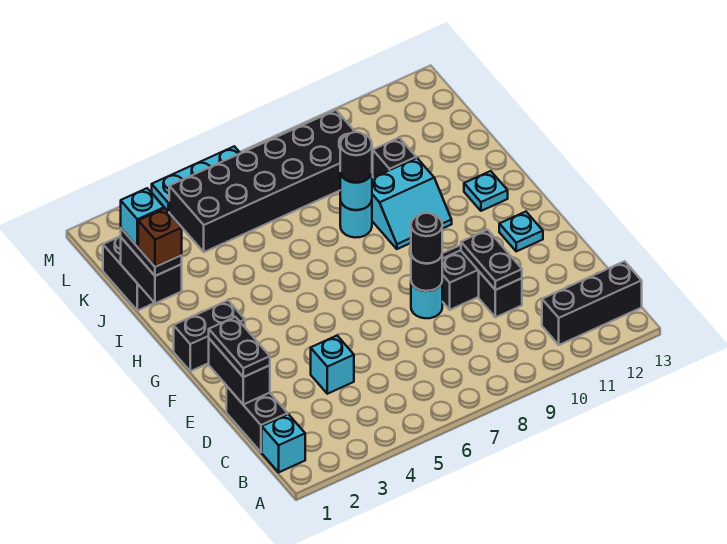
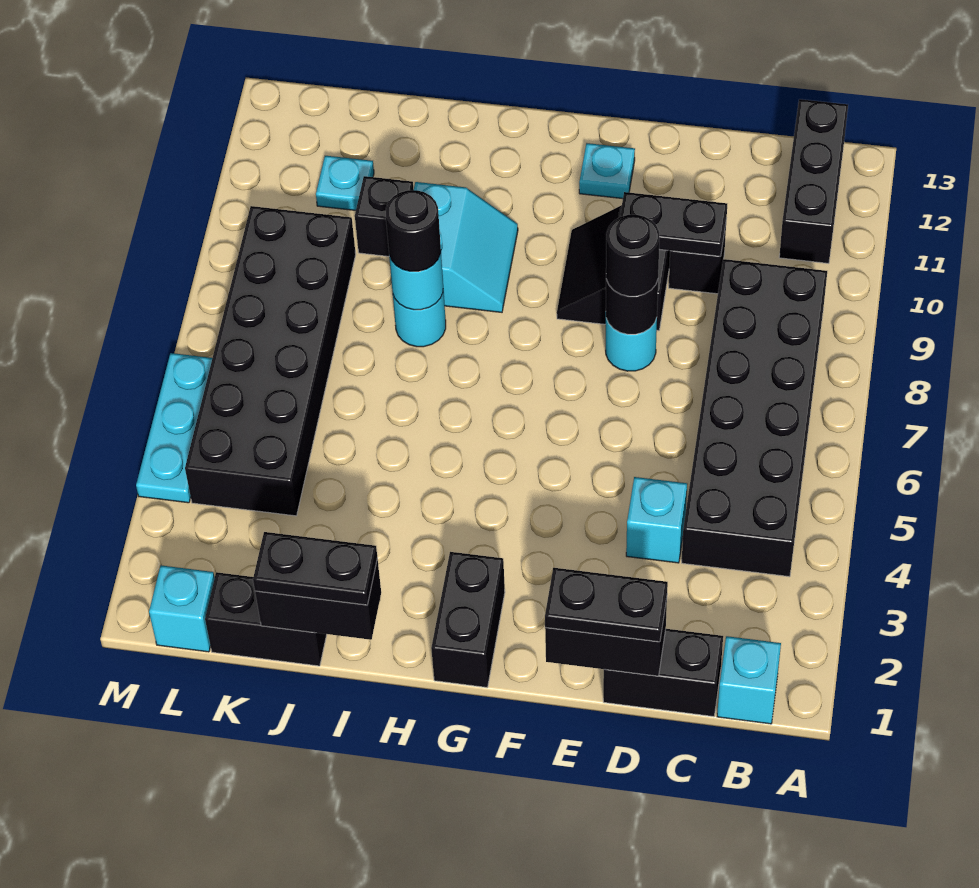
none -> black brick B4:C9 level 1
cyan plate H12 level 1 -> cyan plate K11 level 1
brown brick I1 level 4 -> none
cyan brick J1 level 4 -> cyan brick L1 level 1

